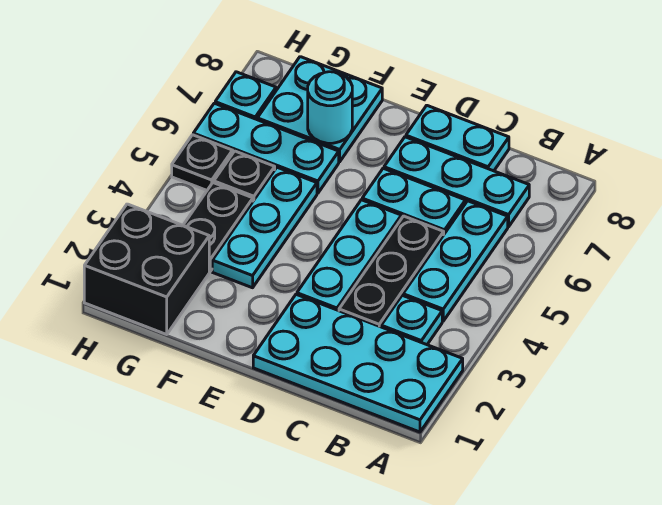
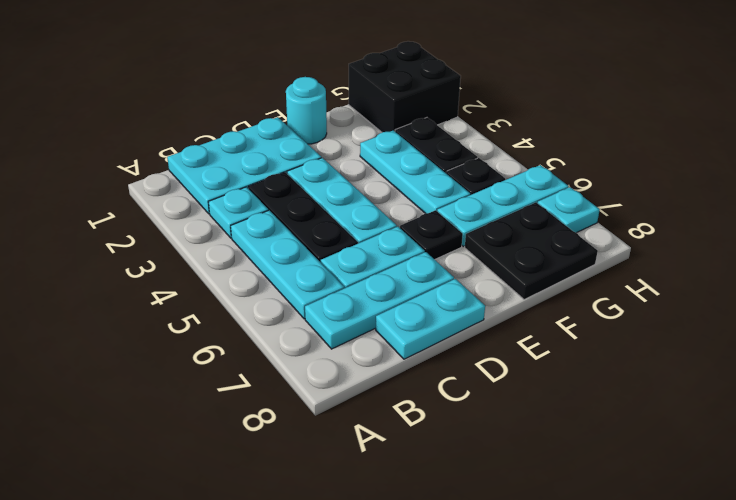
cyan plate A1:D2 level 1 -> cyan plate B1:D2 level 1
cyan plate F7:G8 level 1 -> black plate F7:G8 level 1
cyan round brick F7 level 2 -> cyan round brick E1 level 1
black plate H5 level 1 -> black plate E6 level 1

